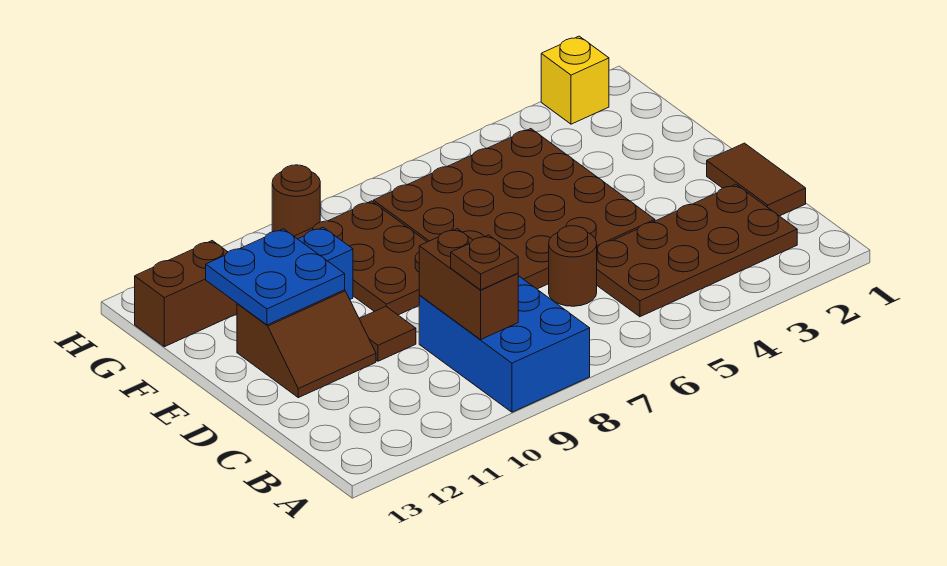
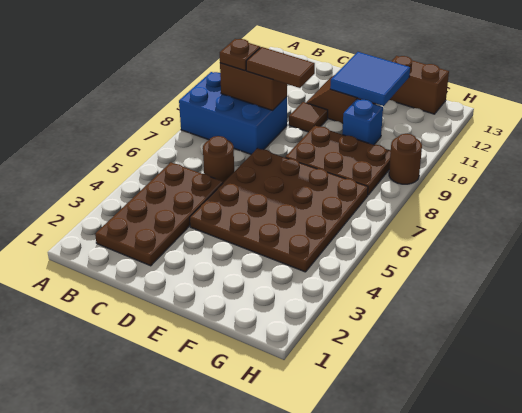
brown tile C1:D1 level 1 -> brown tile C9:D9 level 3
blue plate E11:F12 level 2 -> blue tile E11:F12 level 2
brown brick G12:G13 level 1 -> brown brick F13:G13 level 1
yellow brick H2 level 1 -> none

